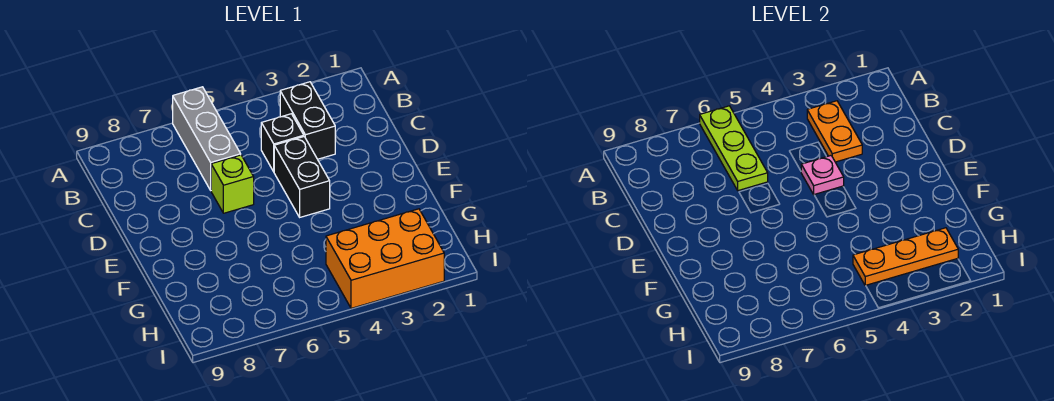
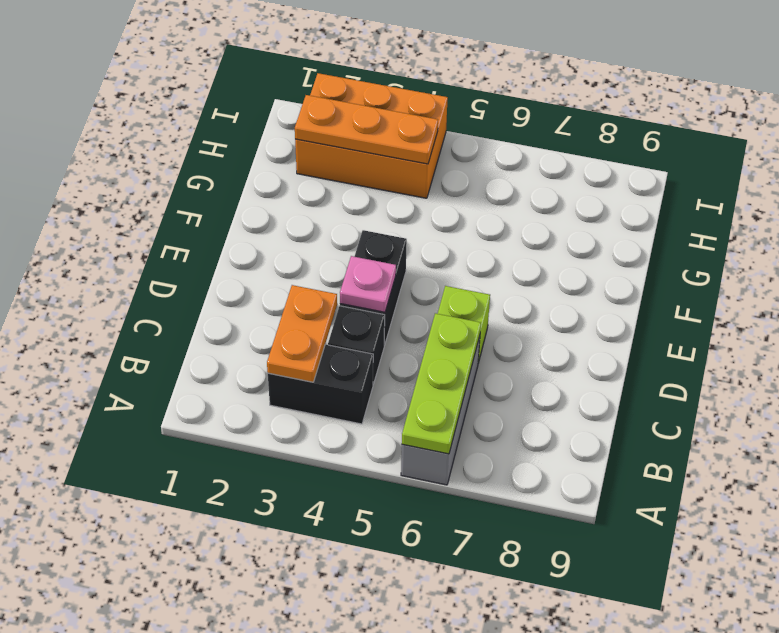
black brick B3:C3 level 1 -> black brick B3:B4 level 1

